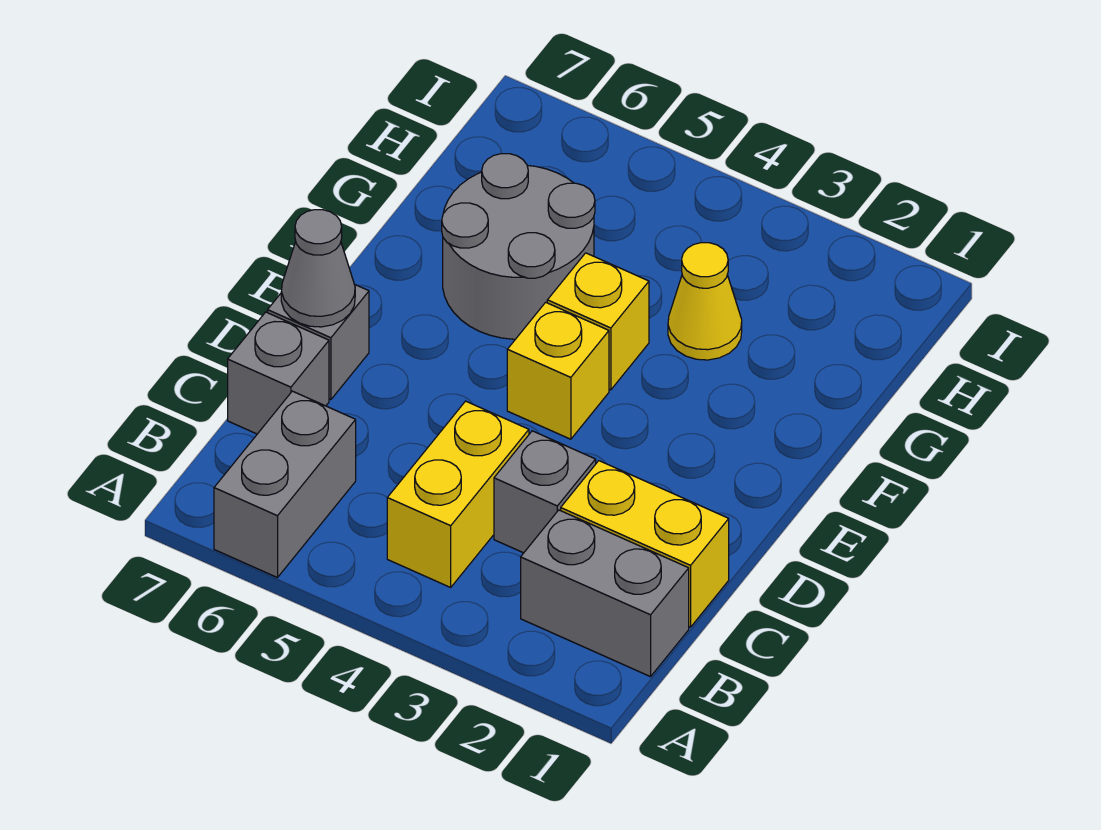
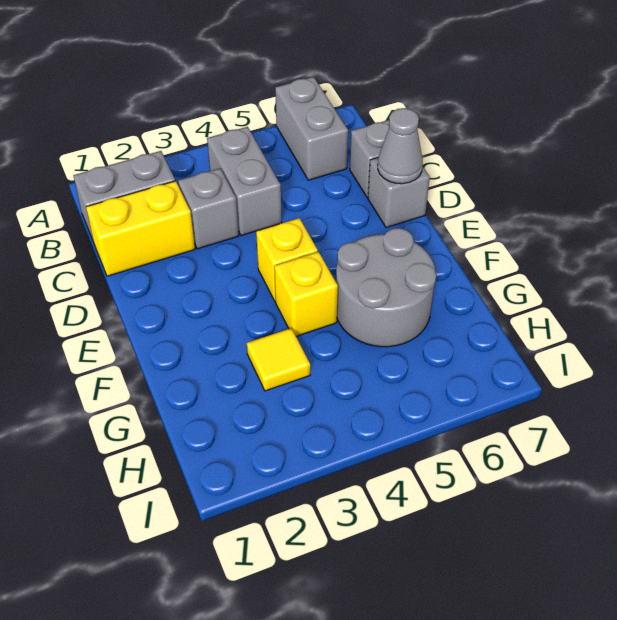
yellow brick B4:C4 level 1 -> grey brick B4:C4 level 1
yellow cone G3 level 1 -> yellow tile G3 level 1

